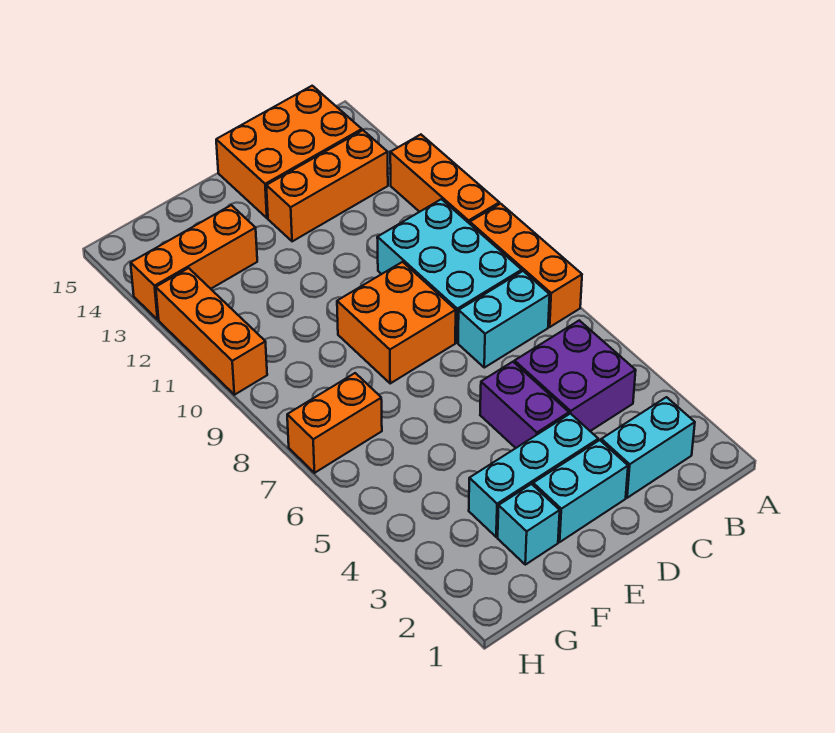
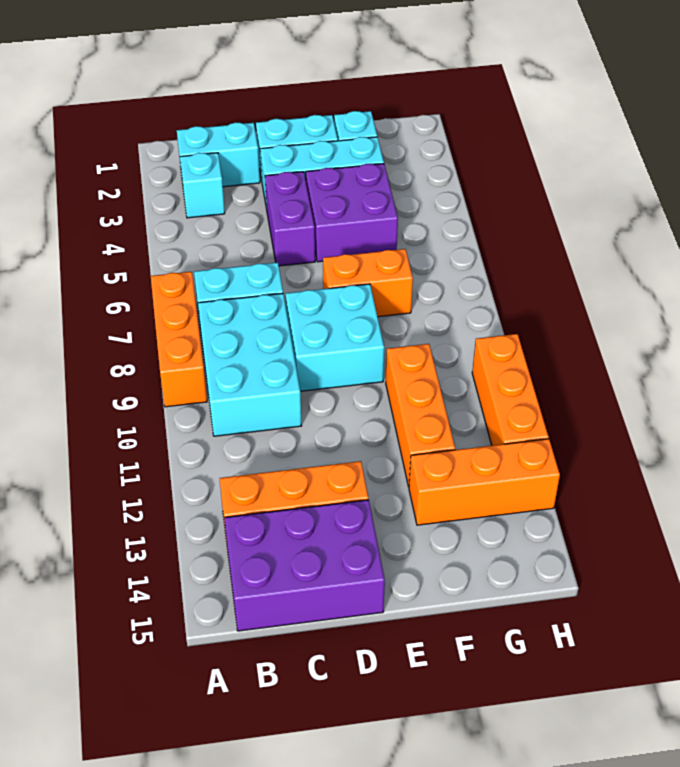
orange brick A10:A12 level 1 -> orange brick F10:F12 level 1
none -> cyan brick B3 level 1
purple brick B4:C5 level 1 -> purple brick E4:F5 level 1
orange brick B14:D15 level 1 -> purple brick B14:D15 level 1
orange brick D8:E9 level 1 -> cyan brick D8:E9 level 1
orange brick G7:H7 level 1 -> orange brick E7:F7 level 1

